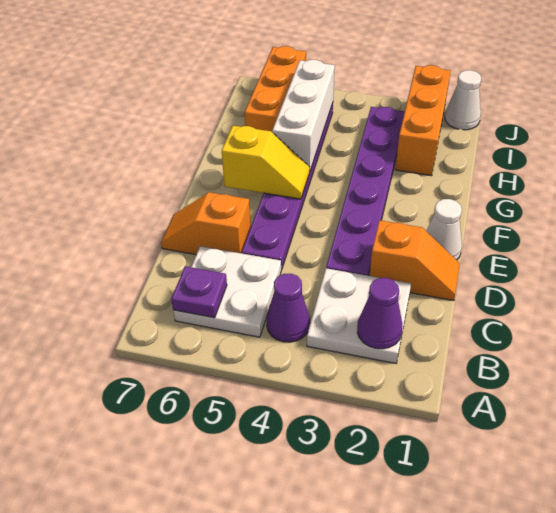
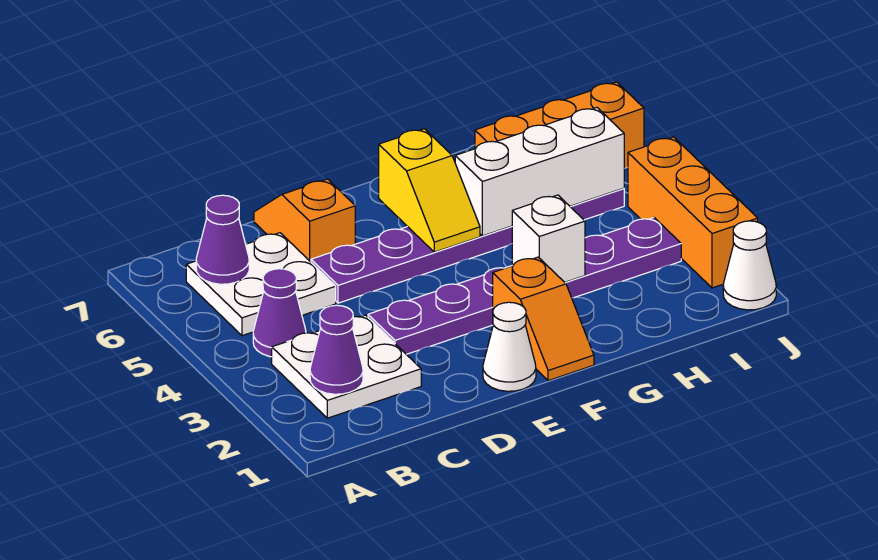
purple plate B6 level 2 -> purple cone B6 level 2
orange slope D1:D2 level 1 top 2 -> orange slope F1:F2 level 1 top 2
none -> white brick G3 level 2
orange brick H2:J2 level 1 -> orange brick J2:J4 level 1

